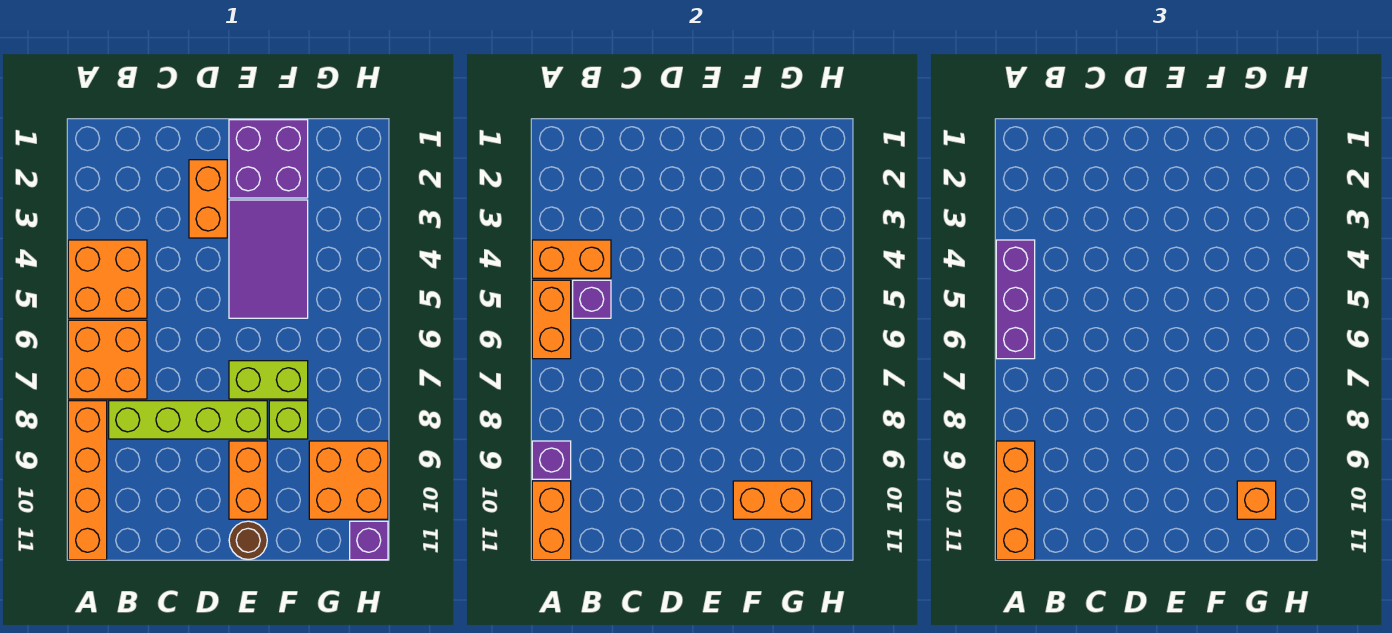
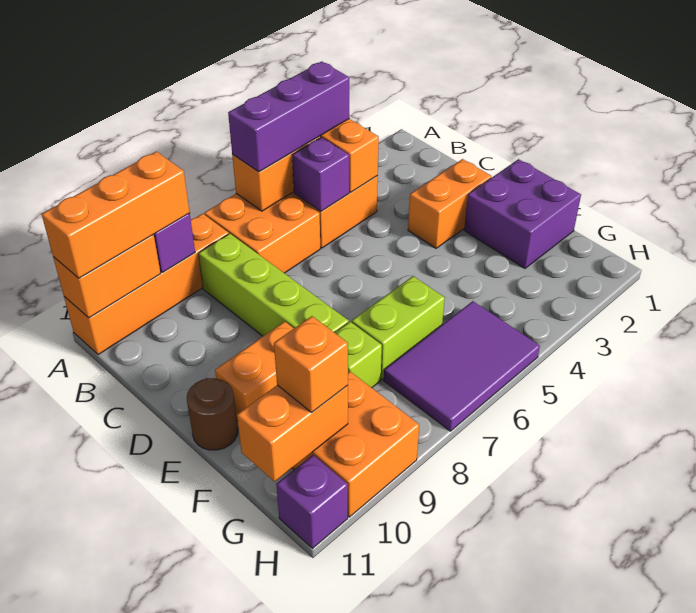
purple tile E3:F5 level 1 -> purple tile G5:H7 level 1
lime brick E7:F7 level 1 -> lime brick F6:F7 level 1
orange brick F10:G10 level 2 -> orange brick G10:G11 level 2

